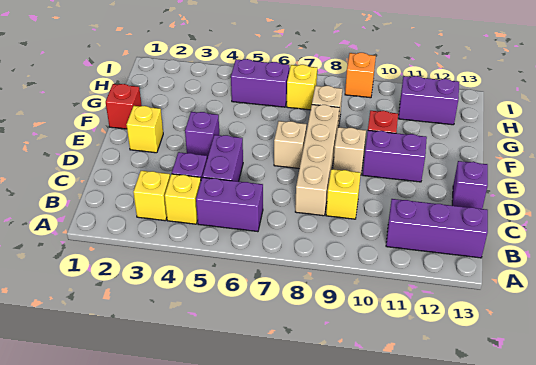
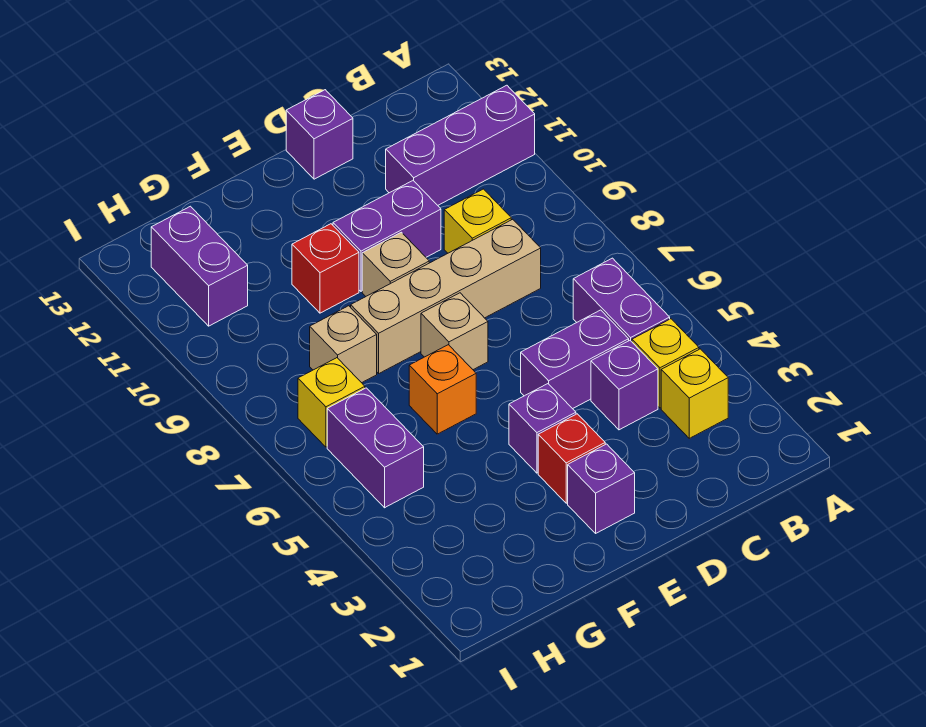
purple brick B11:B13 level 1 -> purple brick A11:C11 level 1
yellow brick E2 level 1 -> purple brick E2 level 1
purple brick E10:E11 level 1 -> purple brick D10:E10 level 1
red brick F1 level 1 -> red brick E3 level 1
orange brick I9 level 1 -> orange brick F6 level 1

